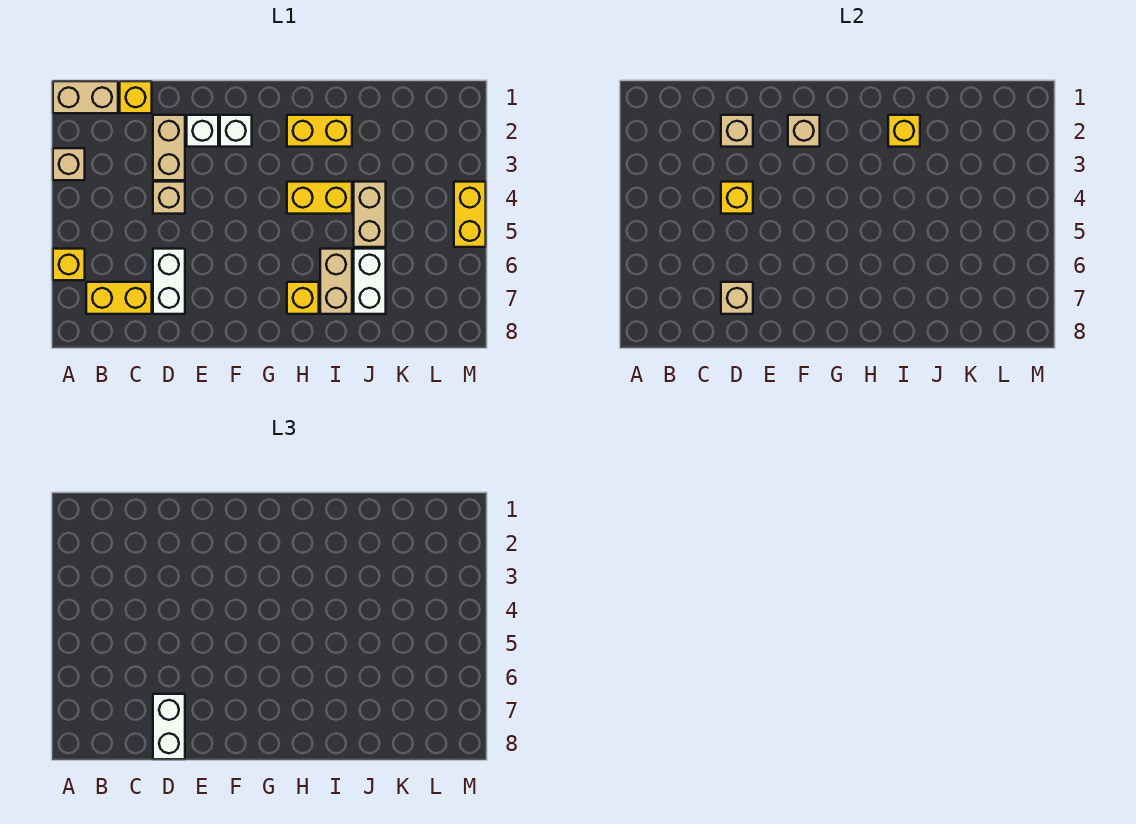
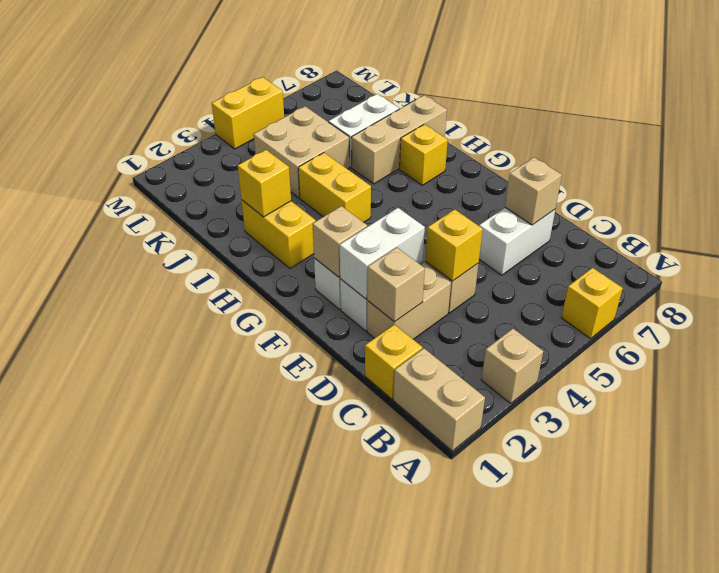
yellow brick B7:C7 level 1 -> none
white brick D7:D8 level 3 -> white brick E2:E3 level 2
tan brick I6:I7 level 1 -> tan brick I6:I8 level 1
tan brick J4:J5 level 1 -> tan brick J4:K5 level 1

